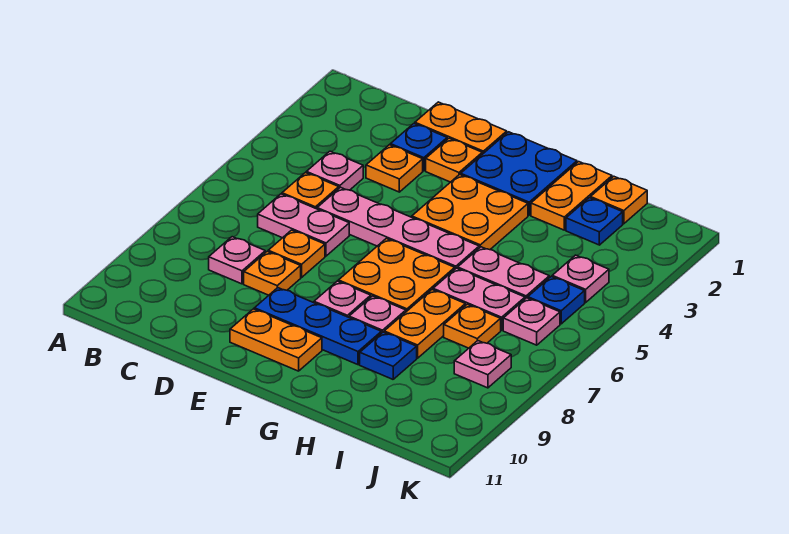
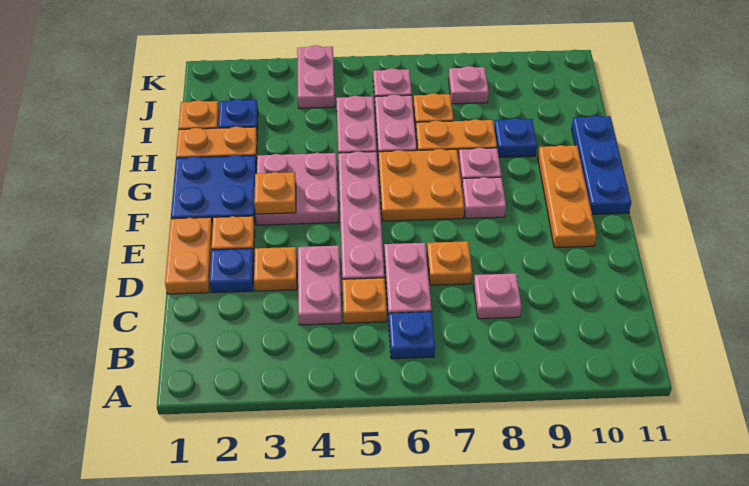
pink plate C4 level 1 -> pink plate C4:D4 level 1
orange plate D8 level 1 -> orange plate F3 level 2
blue plate E9:G9 level 1 -> blue plate F11:H11 level 1
orange plate E10:F10 level 1 -> orange plate E10:G10 level 1
orange plate F3:G4 level 1 -> pink plate F3:G4 level 1
pink plate J4 level 1 -> pink plate J4:K4 level 1
blue plate J5 level 1 -> blue plate B6 level 1

